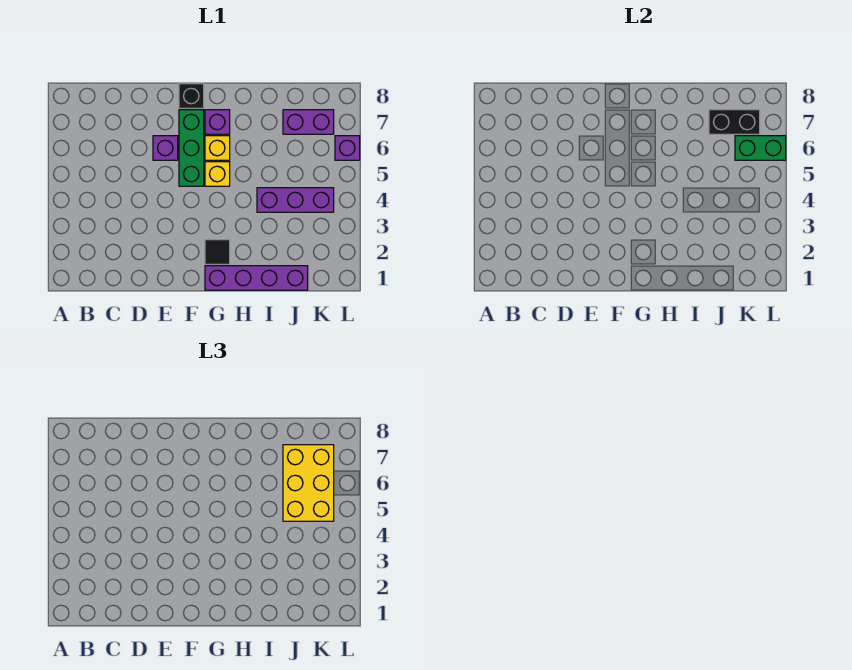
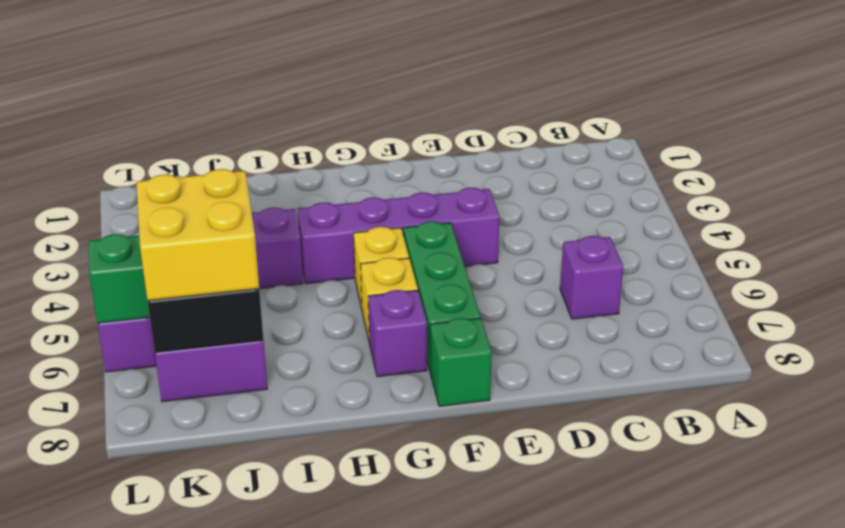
purple brick E6 level 1 -> purple brick C6 level 1
black brick F8 level 1 -> green brick F8 level 1
purple brick G1:J1 level 1 -> purple brick E4:H4 level 1
black tile G2 level 1 -> none
yellow brick J5:K7 level 3 -> yellow brick J6:K7 level 3

